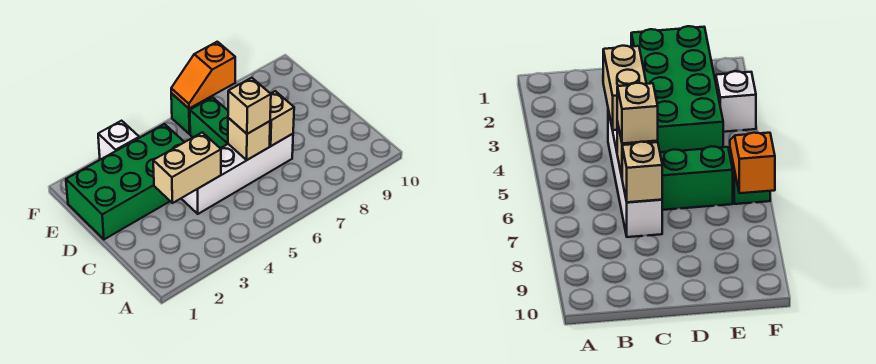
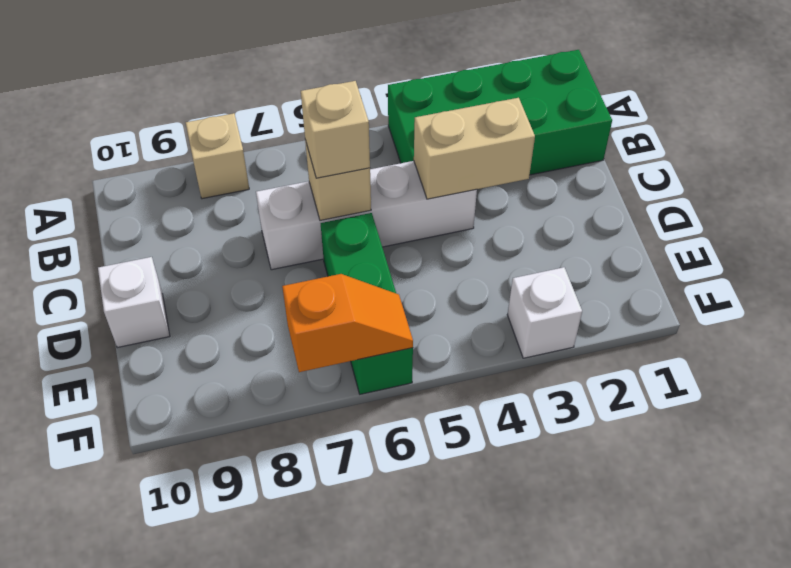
tan brick C7 level 2 -> tan brick A8 level 1
green brick D1:E4 level 1 -> green brick A1:B4 level 1
none -> white brick D10 level 1

